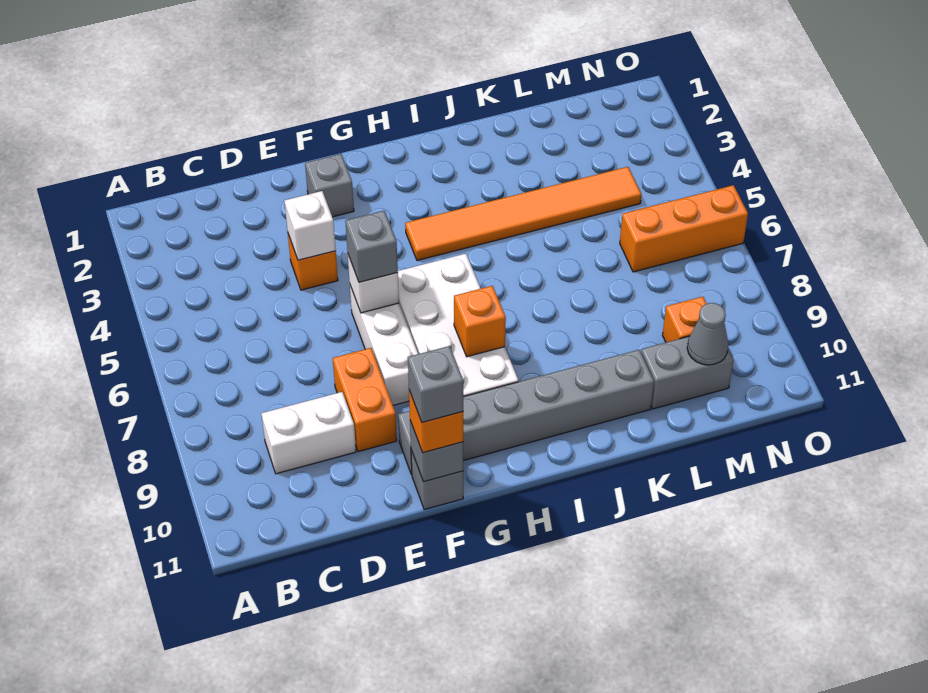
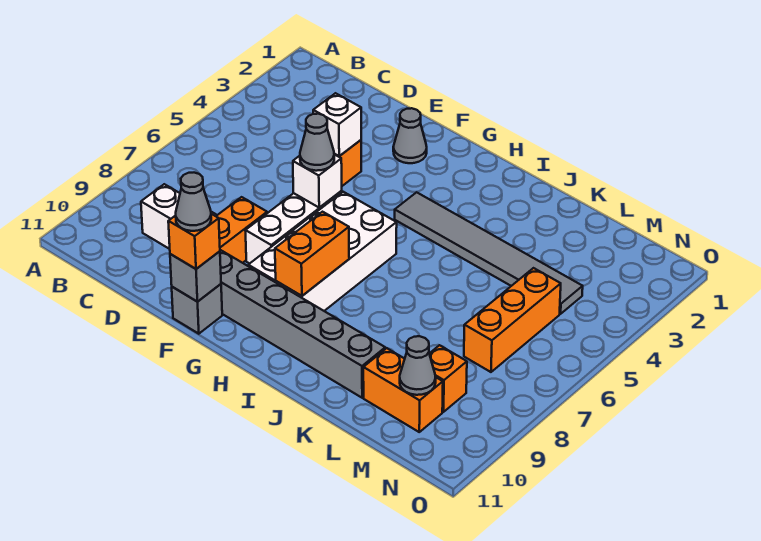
grey brick F2 level 1 -> grey cone F2 level 1
grey brick F6 level 3 -> grey cone F6 level 3
grey brick F11 level 4 -> grey cone F11 level 4
orange tile H4:M4 level 1 -> grey tile H4:M4 level 1
orange brick H8 level 2 -> orange brick H8:H9 level 2
grey brick L10:M10 level 1 -> orange brick L10:M10 level 1
orange brick M6:O6 level 1 -> orange brick M5:M7 level 1

